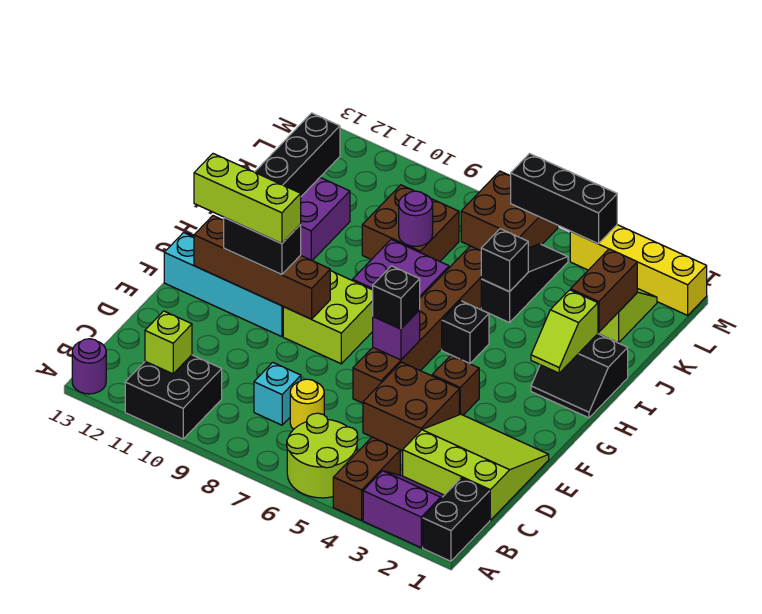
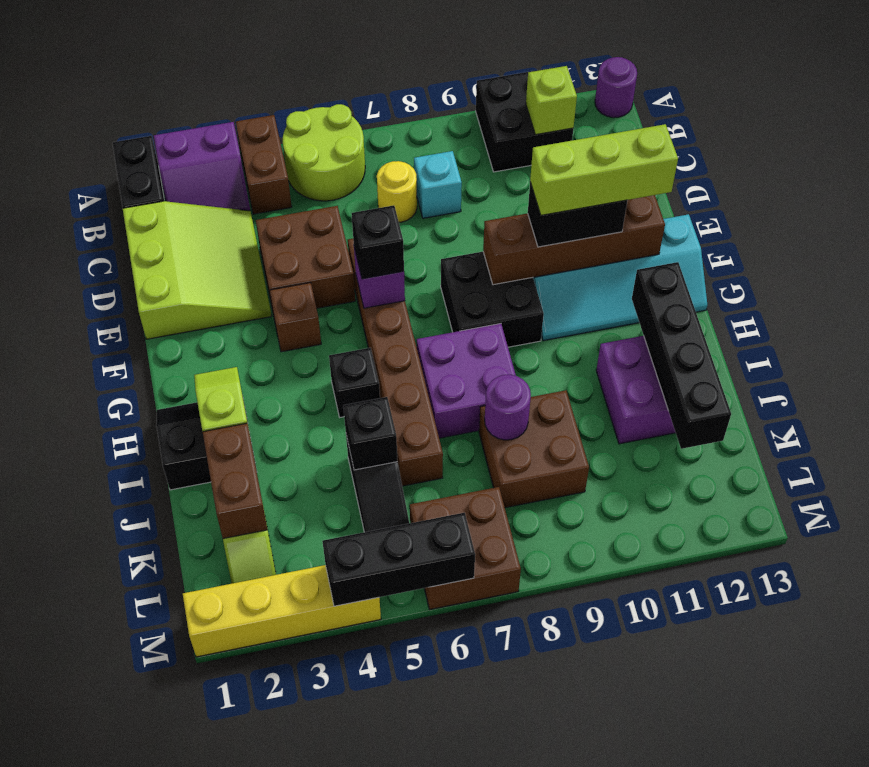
lime slope C1:E3 level 1 top C -> lime slope C1:E3 level 1 top 1
lime brick F8:G9 level 1 -> black brick F8:G9 level 1

